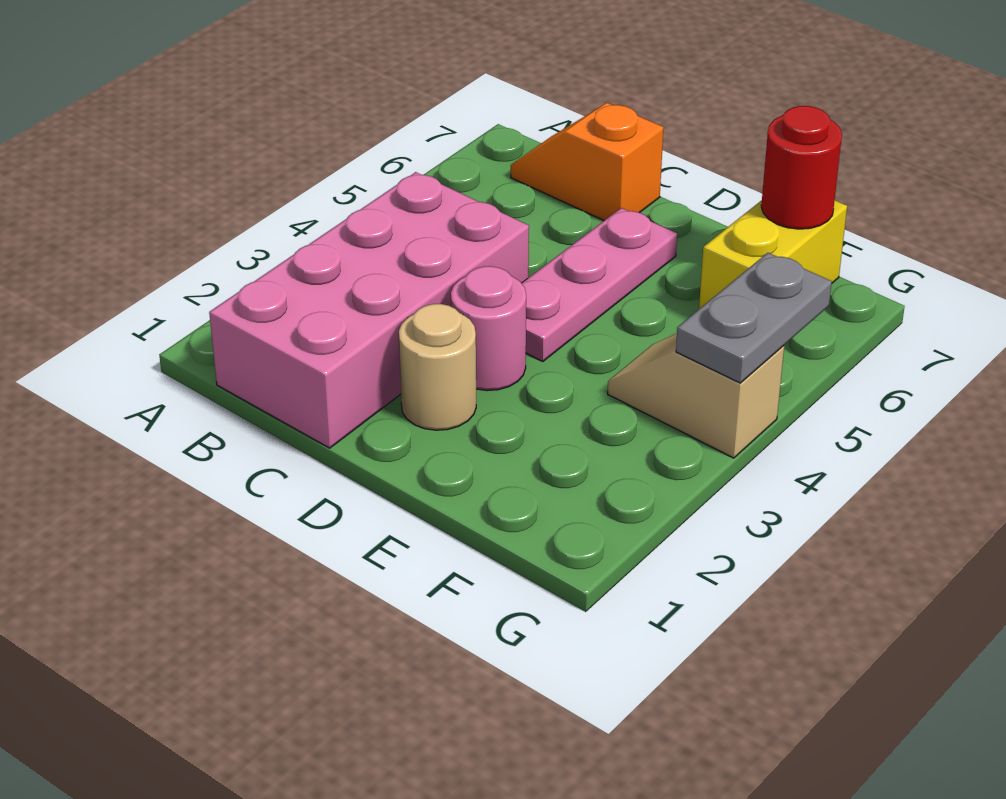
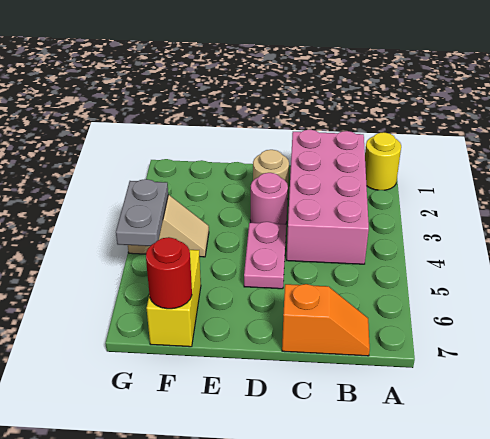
none -> yellow round brick A1 level 1
pink plate D4:D6 level 1 -> pink plate D4:D5 level 1

